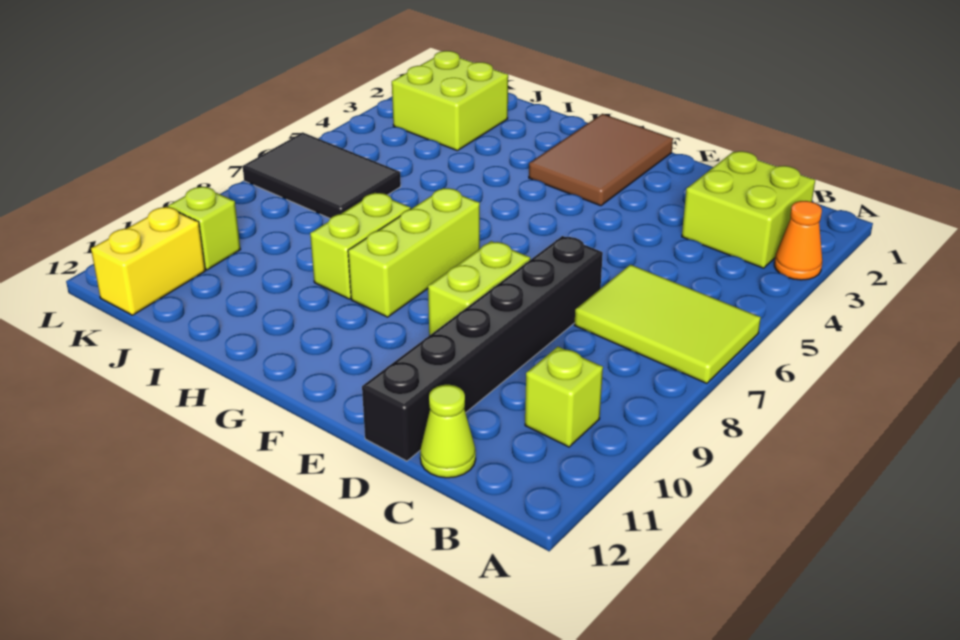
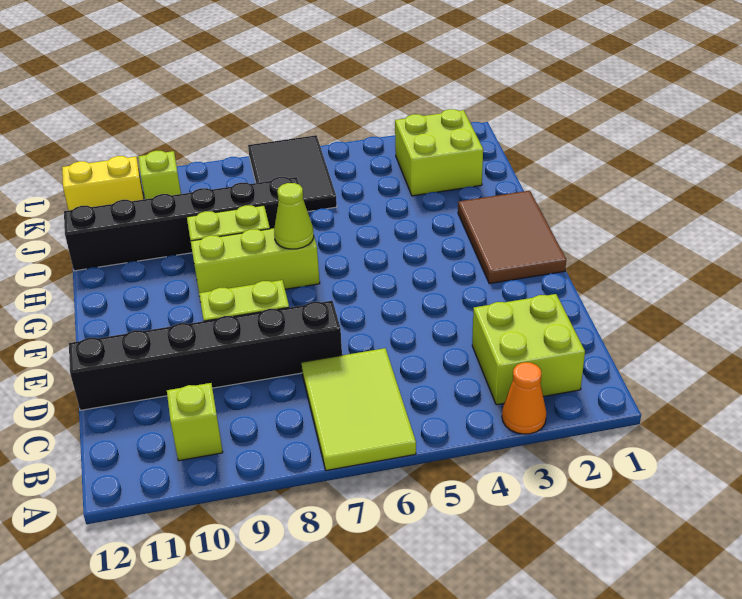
lime cone C12 level 1 -> lime cone G7 level 2
brown tile F1:G3 level 1 -> brown tile F1:H2 level 1
none -> black brick I7:I12 level 1

